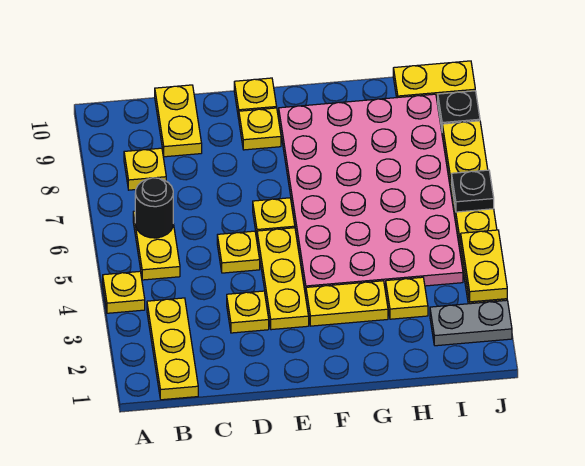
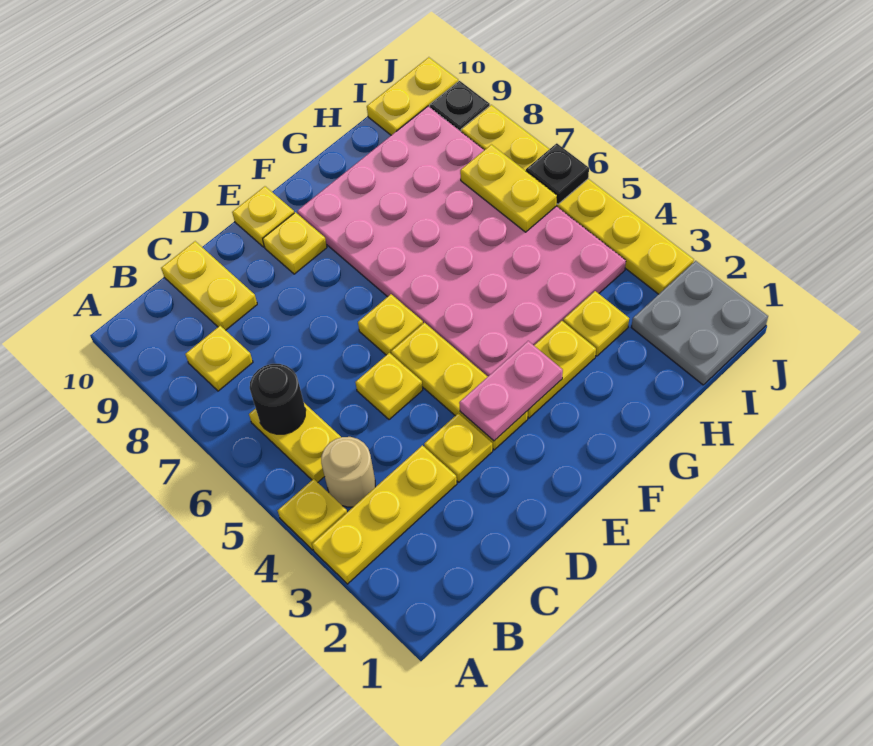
yellow plate B1:B3 level 1 -> yellow plate A3:C3 level 1
none -> tan round brick B4 level 1
none -> pink plate E3:F3 level 2
grey plate I2:J2 level 1 -> grey plate I1:J2 level 1
yellow plate J3:J4 level 2 -> yellow plate I6:I7 level 2

